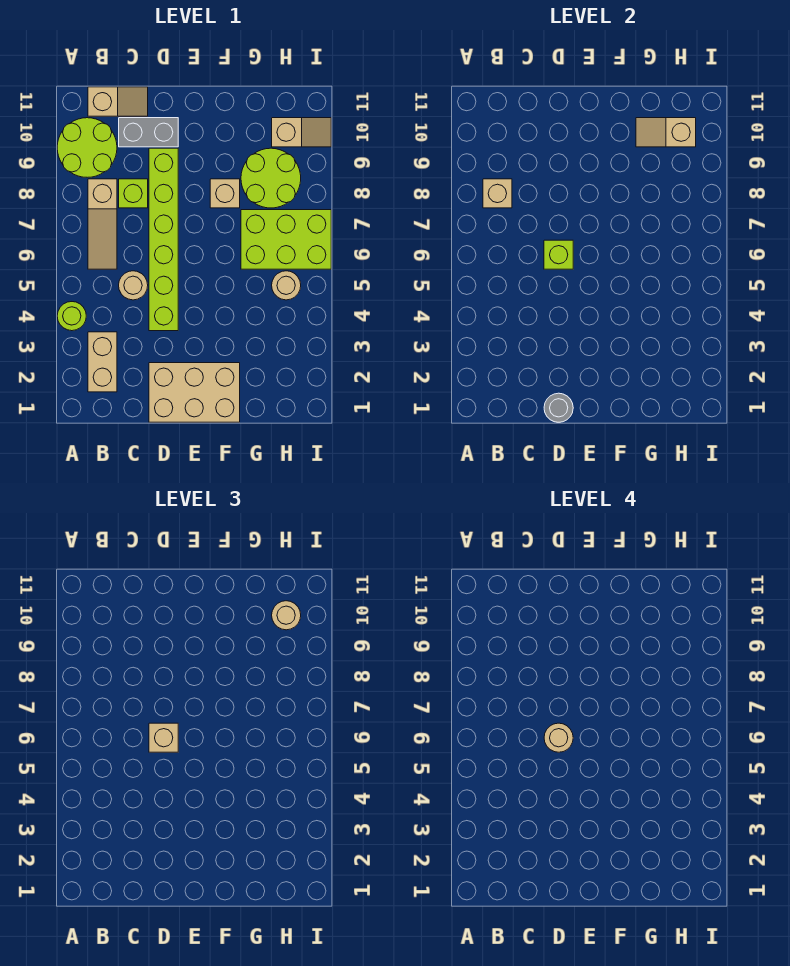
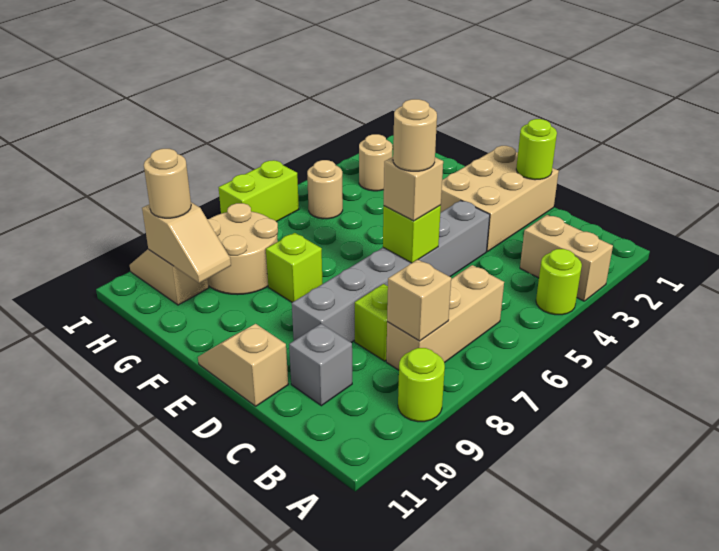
lime round brick A9:B10 level 1 -> lime round brick A9 level 1
tan brick B2:B3 level 1 -> tan brick A3:B3 level 1
tan slope B6:B8 level 1 top 8 -> tan brick B6:B8 level 1
tan slope B11:C11 level 1 top B -> tan slope D11:E11 level 1 top D
tan round brick C5 level 1 -> tan round brick H3 level 1
grey brick C10:D10 level 1 -> grey brick C10 level 1
tan brick D1:F2 level 1 -> tan brick D1:E3 level 1
grey round brick D1 level 2 -> lime round brick D1 level 2
lime brick D4:D9 level 1 -> grey brick D4:D9 level 1
tan brick F8 level 1 -> lime brick F8 level 1
lime brick G6:I7 level 1 -> lime brick I6:I7 level 1
lime round brick G8:H9 level 1 -> tan round brick G8:H9 level 1

